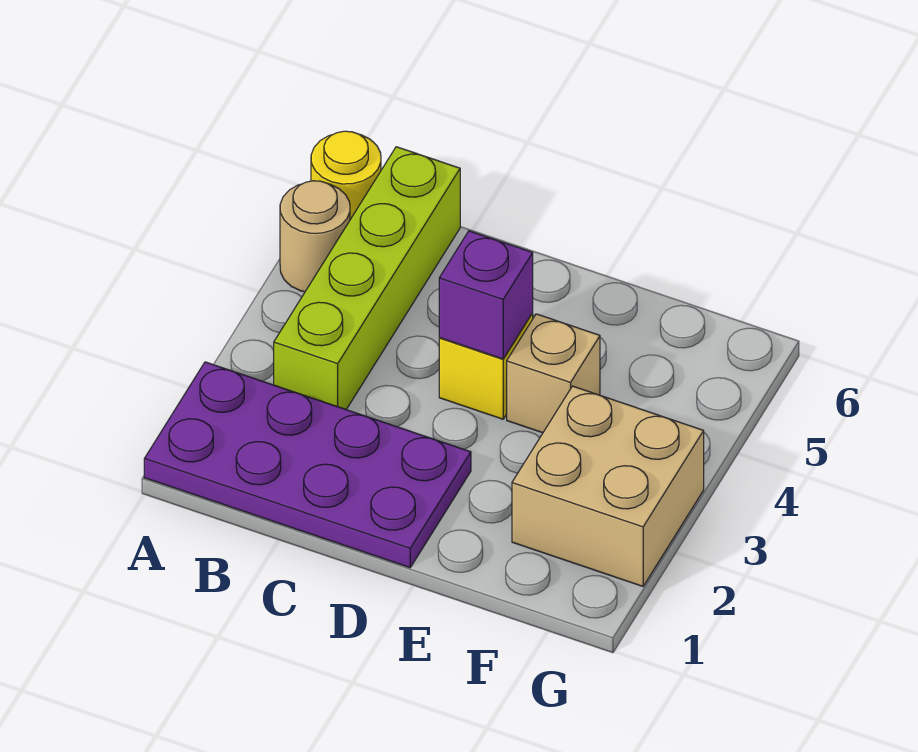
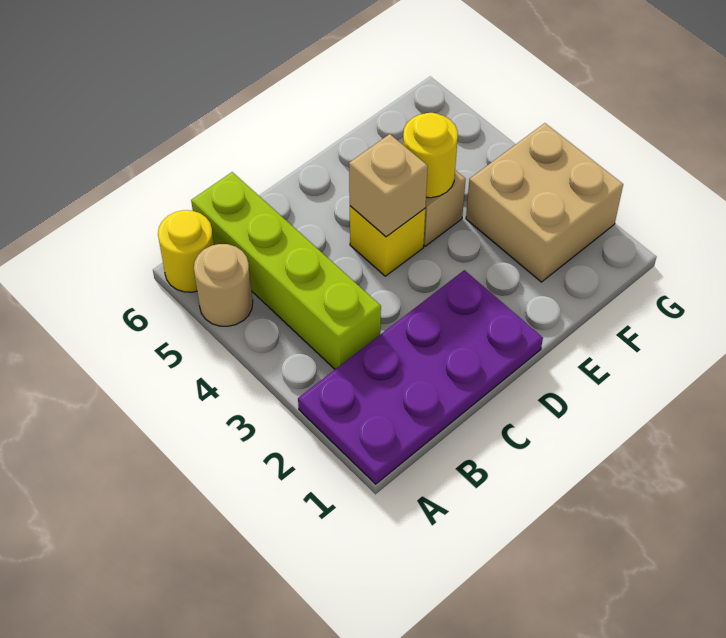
purple brick D4 level 2 -> tan brick D4 level 2
none -> yellow round brick E4 level 2

